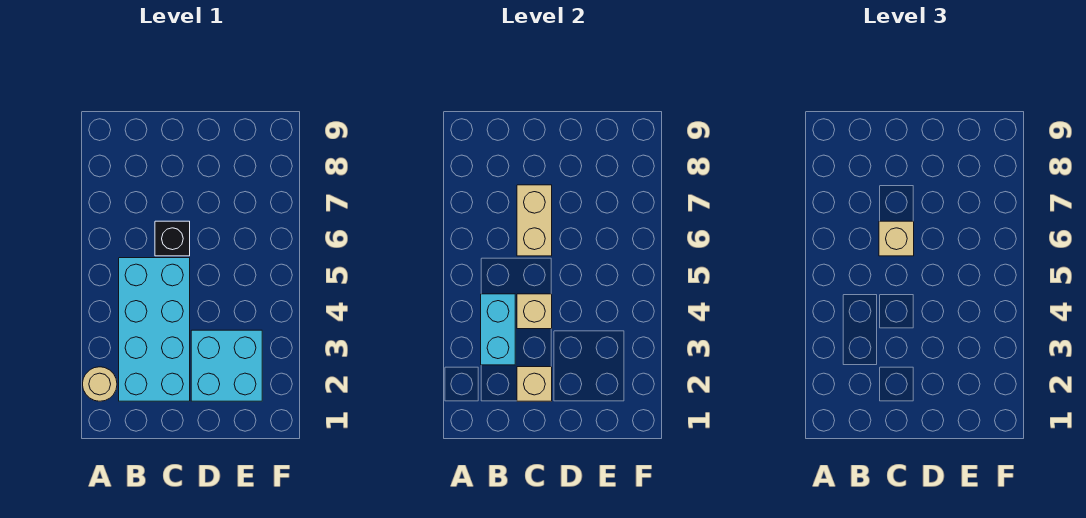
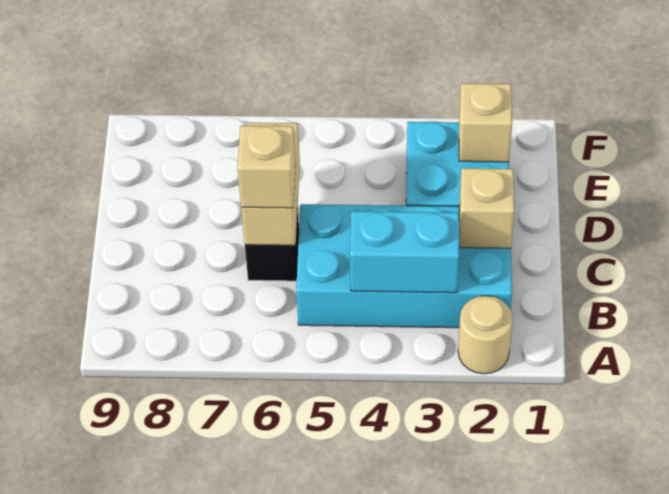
tan brick C4 level 2 -> tan brick E2 level 2
tan brick C6:C7 level 2 -> tan brick C6:D6 level 2

